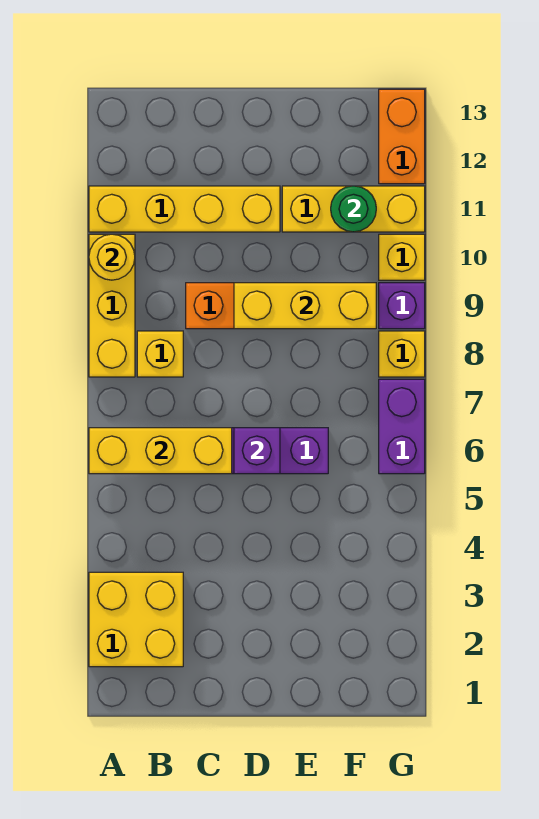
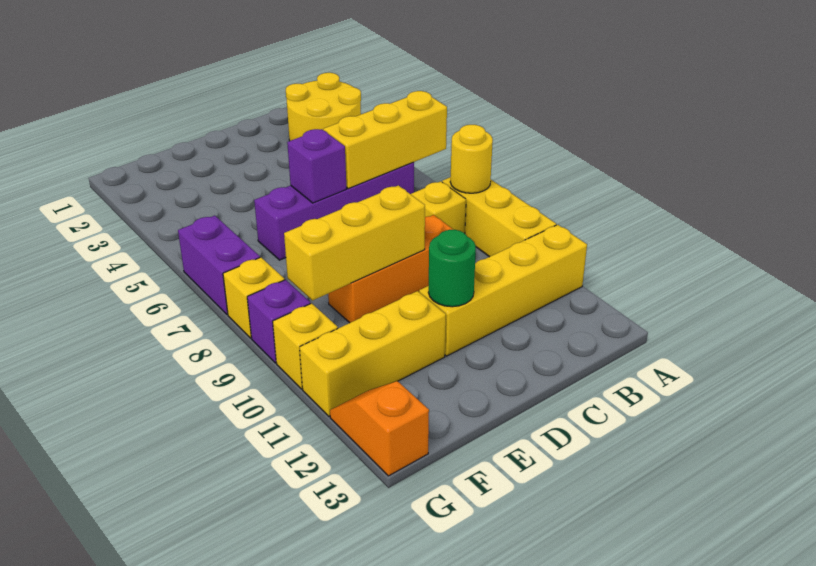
yellow brick A2:B3 level 1 -> yellow round brick A2:B3 level 1
yellow round brick A10 level 2 -> yellow round brick A8 level 2
green round brick F11 level 2 -> green round brick D11 level 2
orange brick G12:G13 level 1 -> orange slope G12:G13 level 1 top 13

